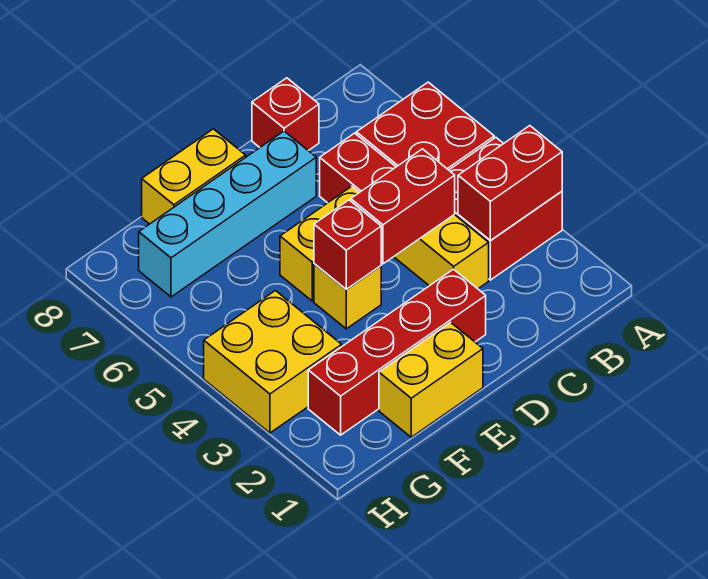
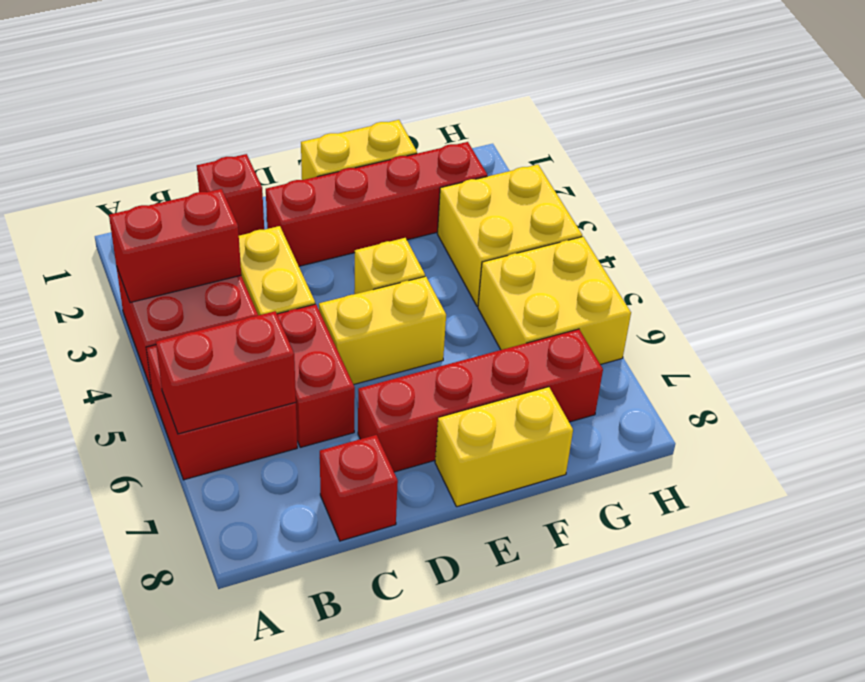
red brick C4:D4 level 2 -> red brick A6:B6 level 2
cyan brick D7:G7 level 1 -> red brick D7:G7 level 1
red brick E4 level 2 -> red brick C1 level 1
none -> yellow brick G5:H6 level 1

